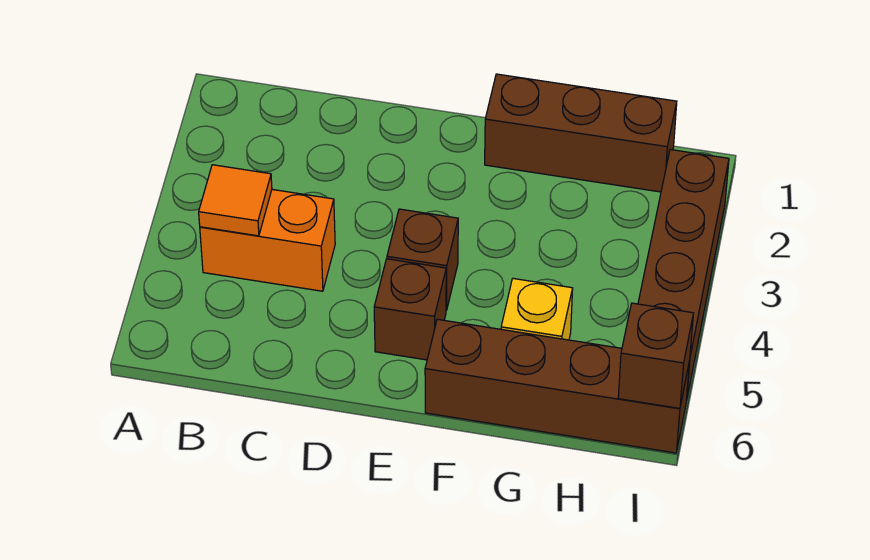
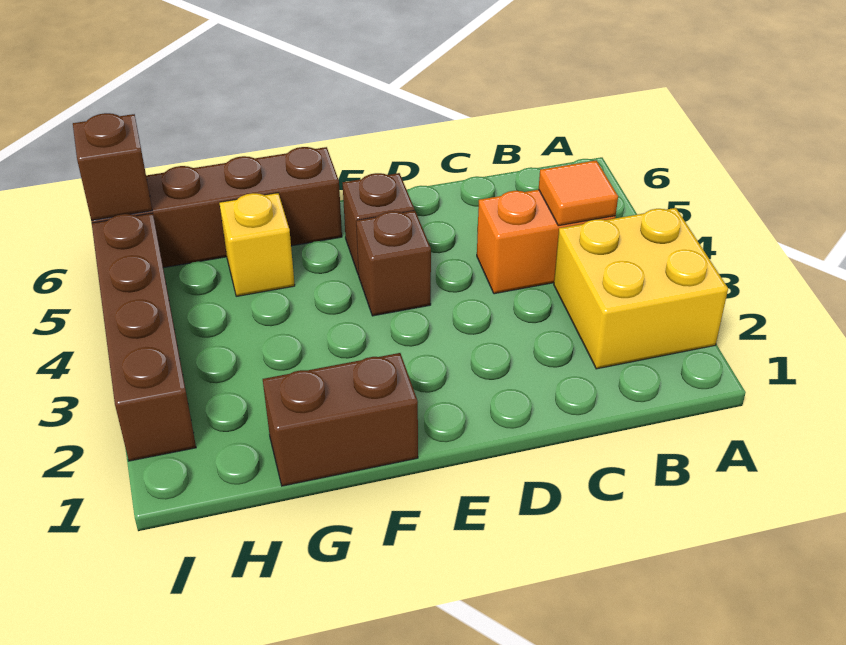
none -> yellow brick A2:B3 level 1
brown brick F1:H1 level 1 -> brown brick F1:G1 level 1

